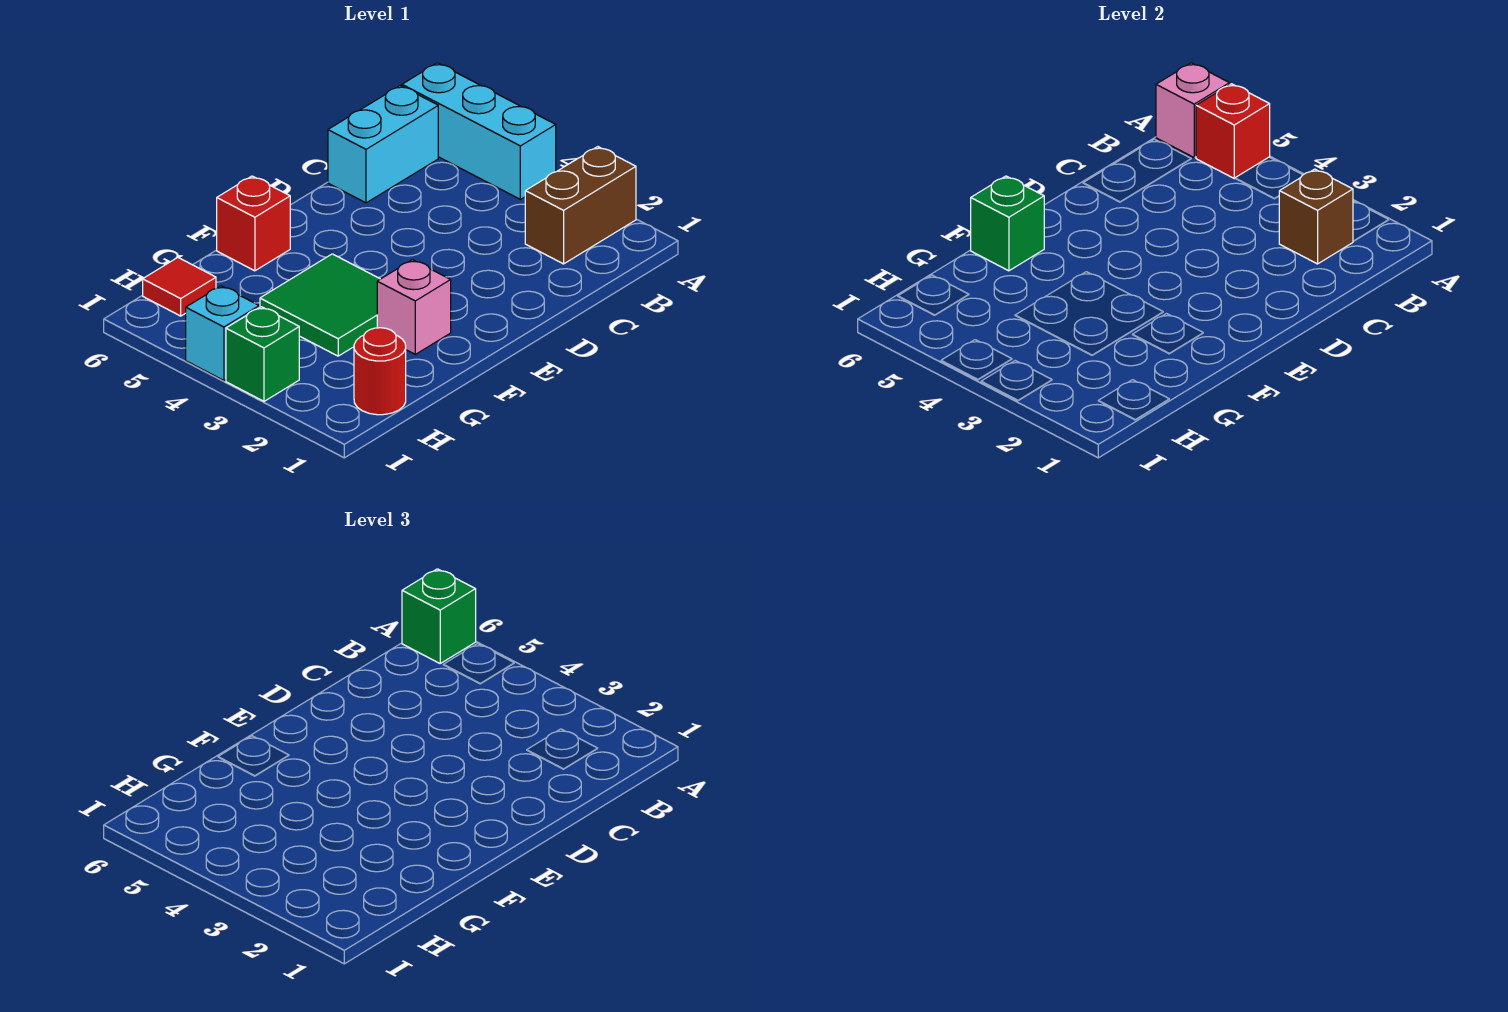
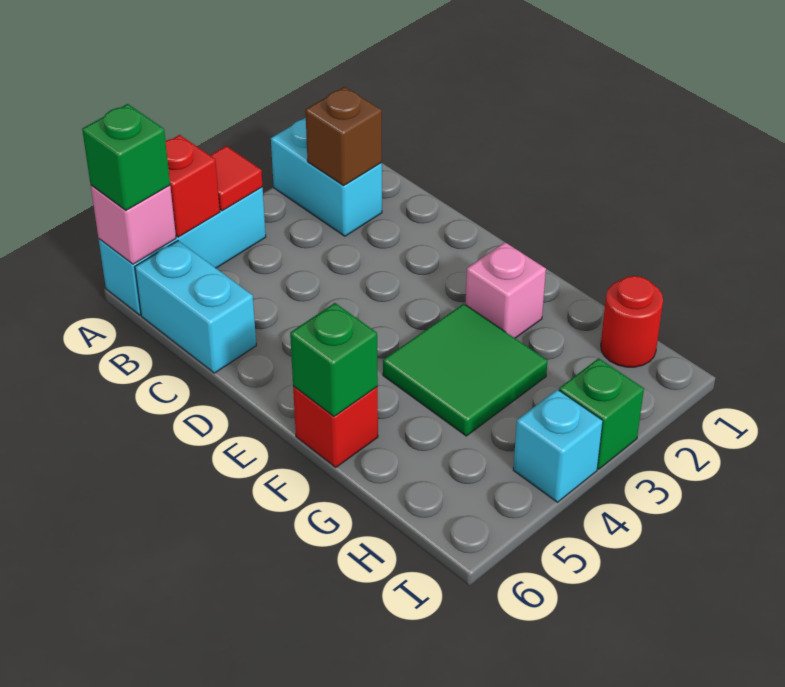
brown brick A2:B2 level 1 -> cyan brick A2:B2 level 1
red tile H6 level 1 -> red tile A4 level 2

